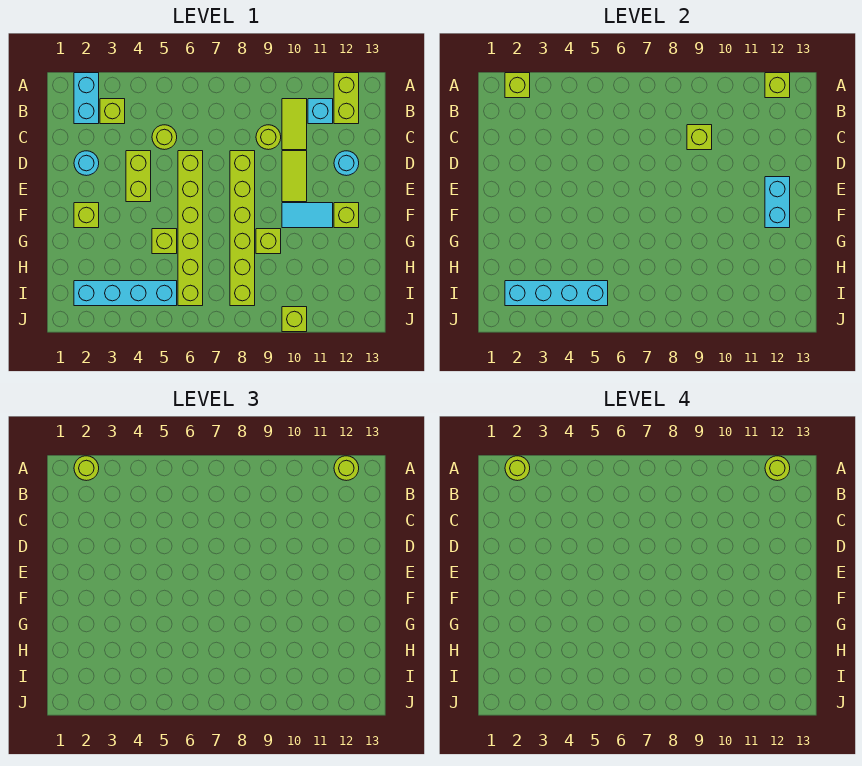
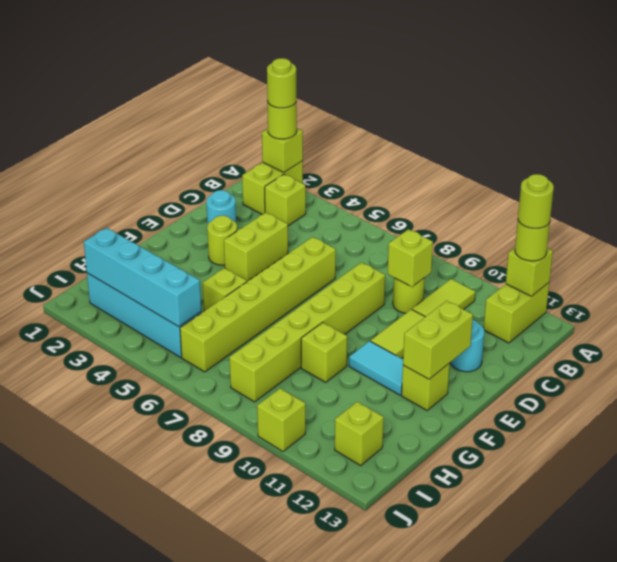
cyan brick A2:B2 level 1 -> lime brick A2:B2 level 1
cyan brick B11 level 1 -> none
lime round brick C5 level 1 -> lime round brick E3 level 1
cyan brick E12:F12 level 2 -> lime brick E12:F12 level 2
lime brick F2 level 1 -> lime brick I12 level 1

